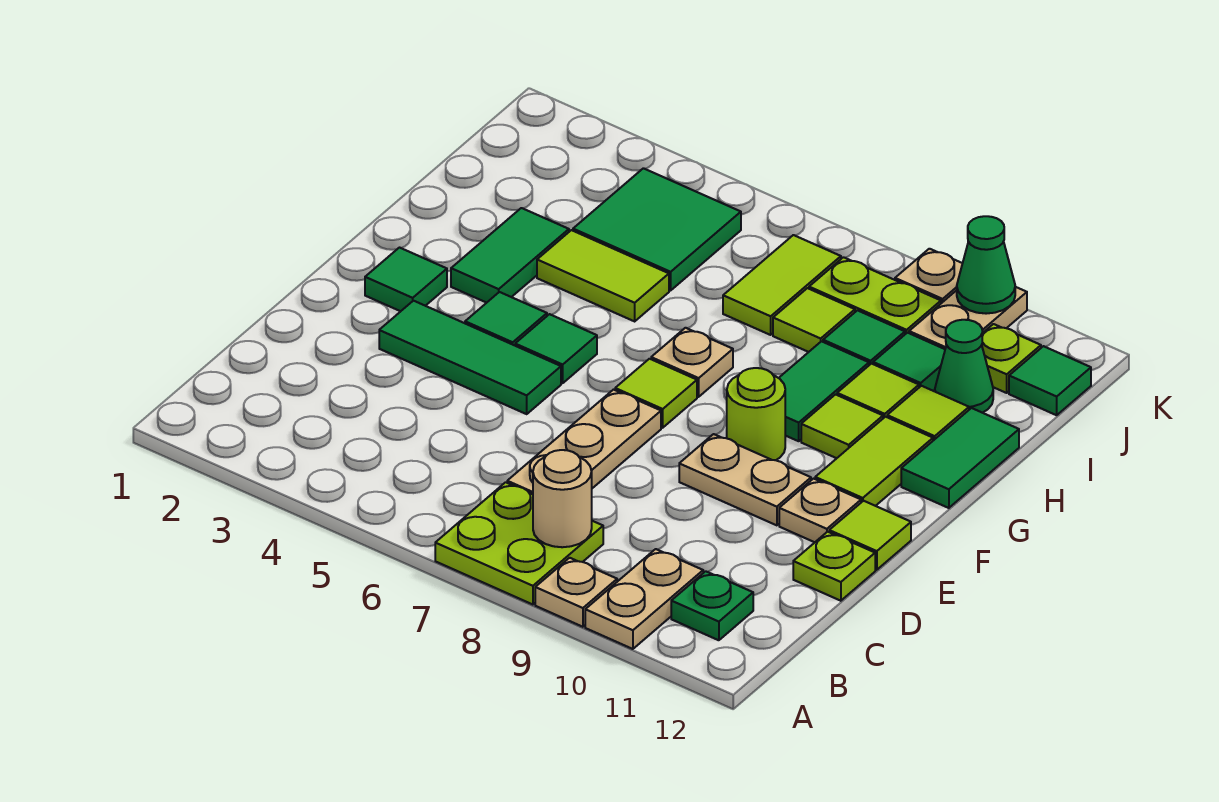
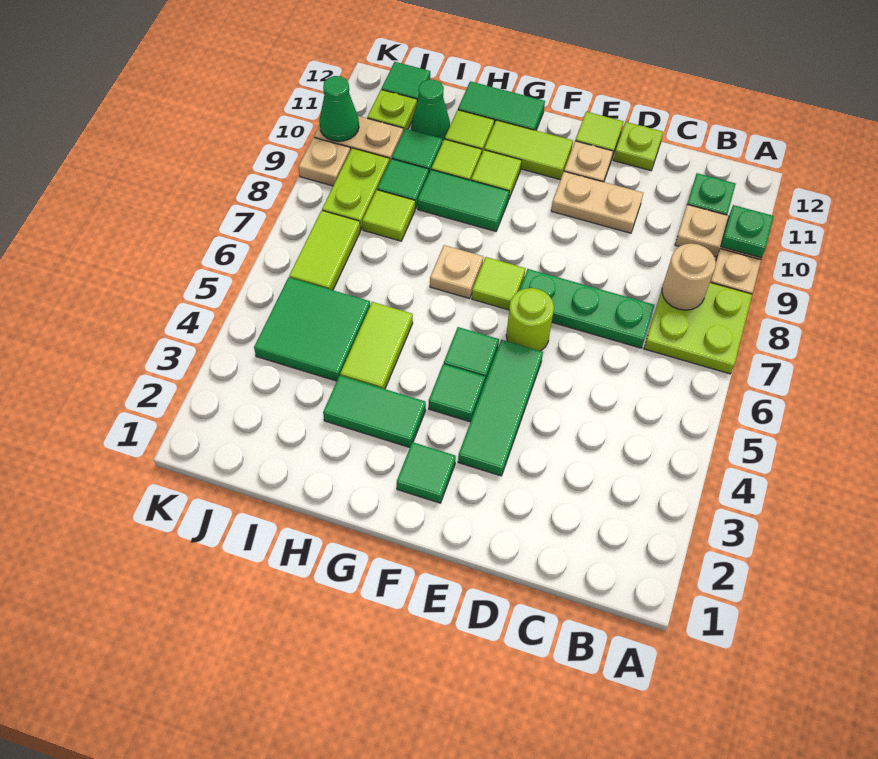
none -> green plate A10 level 2
tan plate C7:E7 level 1 -> green plate C7:E7 level 1
tan plate E9:E10 level 1 -> tan plate D10:E10 level 1
lime round brick F9 level 1 -> lime round brick E6 level 1
lime tile I7:J7 level 1 -> lime tile J6:J7 level 1

